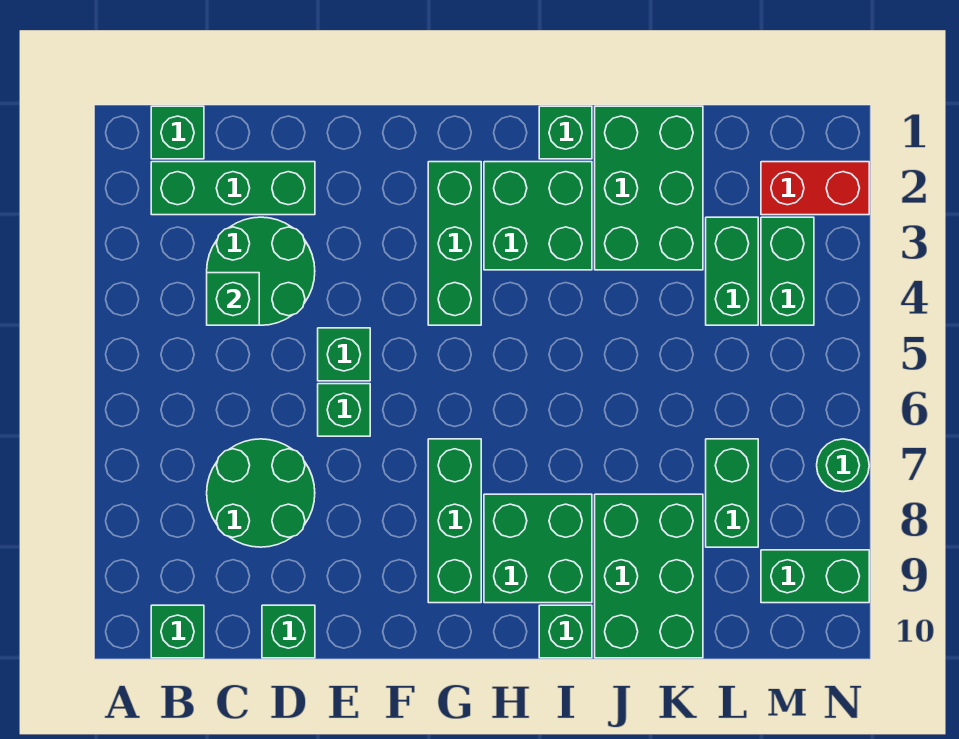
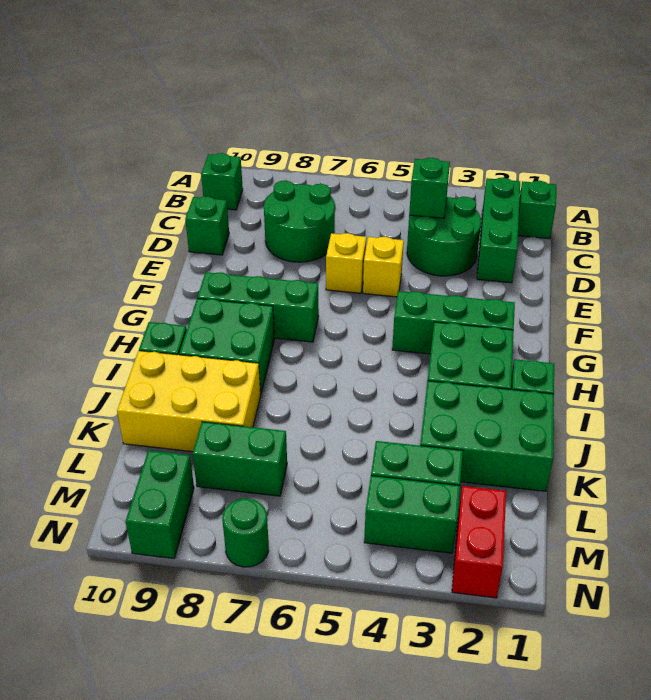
green brick E5 level 1 -> yellow brick E5 level 1
green brick E6 level 1 -> yellow brick E6 level 1
green brick J8:K10 level 1 -> yellow brick J8:K10 level 1

